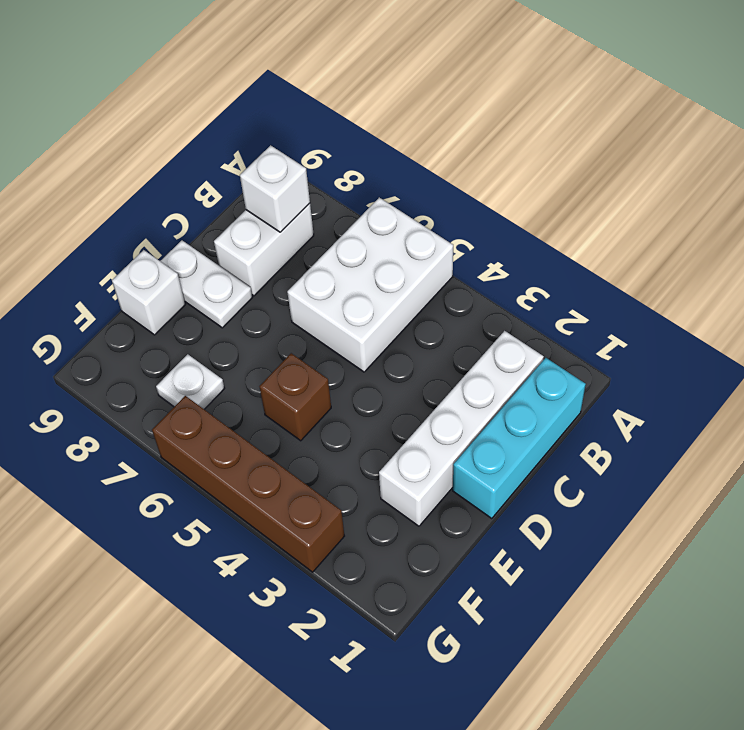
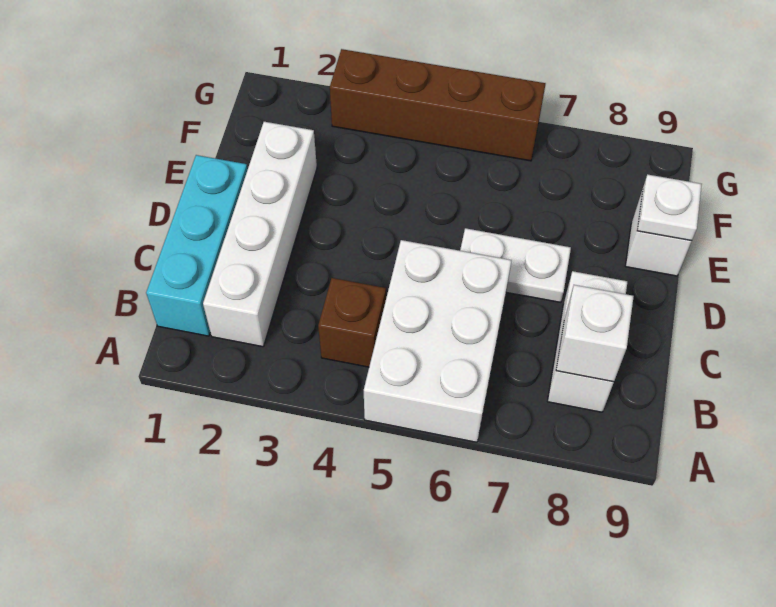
white plate D8:D9 level 1 -> white plate D6:D7 level 1
brown brick E5 level 1 -> brown brick B4 level 1
white plate F7 level 1 -> white plate E9 level 2

